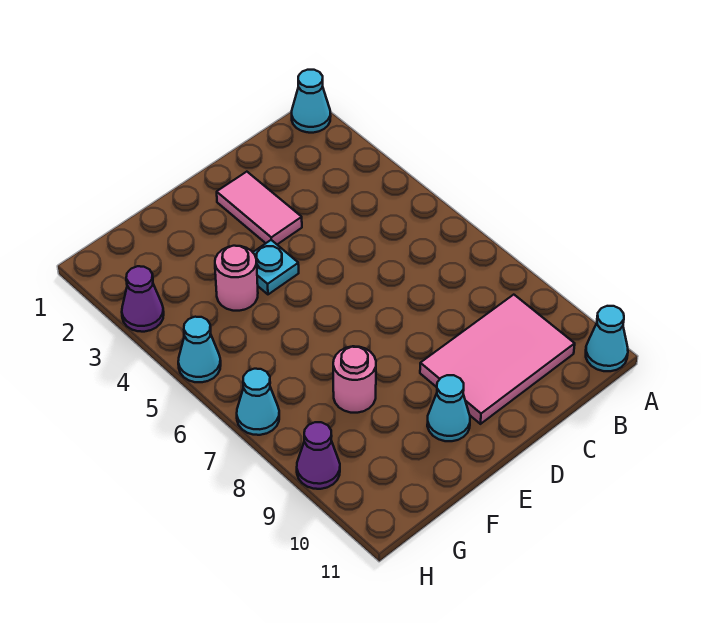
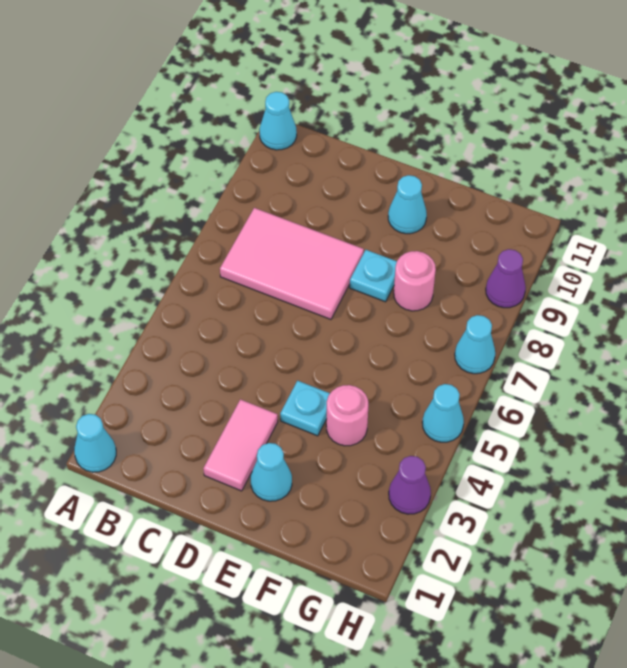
pink tile B9:D10 level 1 -> pink tile B7:D8 level 1
none -> cyan cone E2 level 1
none -> cyan plate E8 level 1

